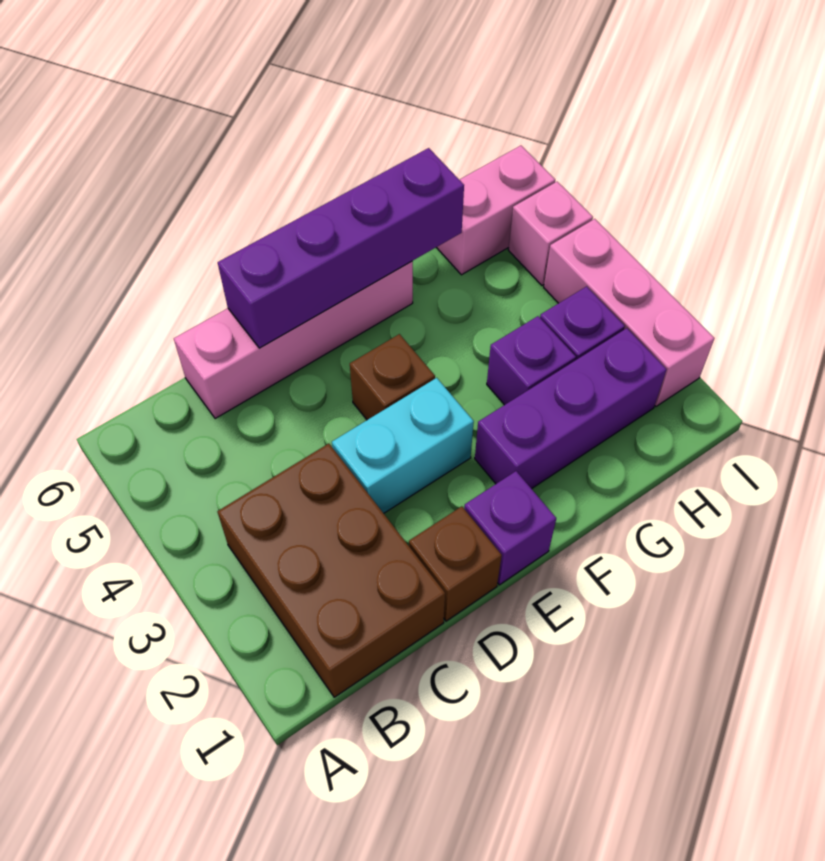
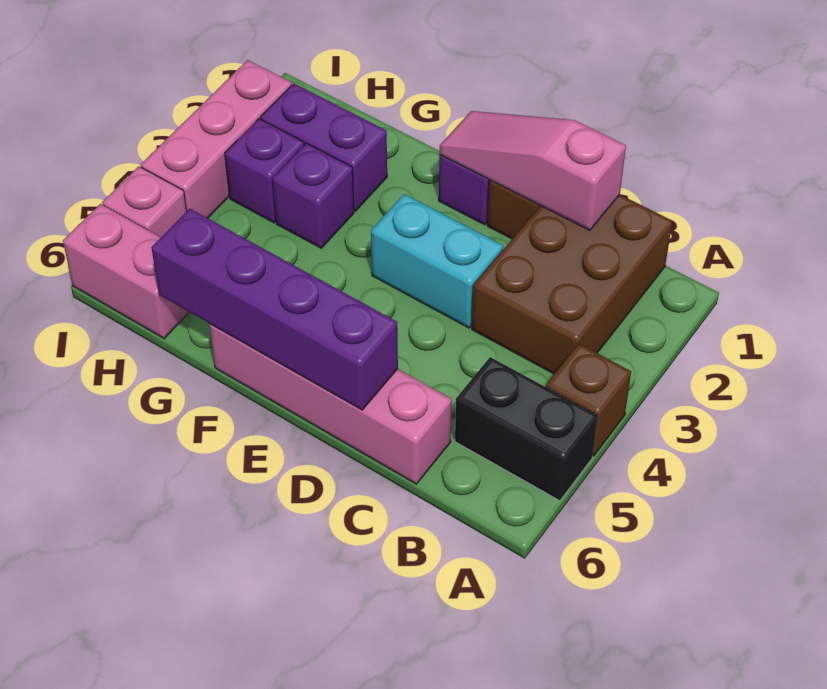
none -> black brick A5:B5 level 1
none -> pink slope C1:E1 level 2 top C
brown brick E4 level 1 -> brown brick A4 level 1
purple brick F2:H2 level 1 -> purple brick G2:H2 level 1

